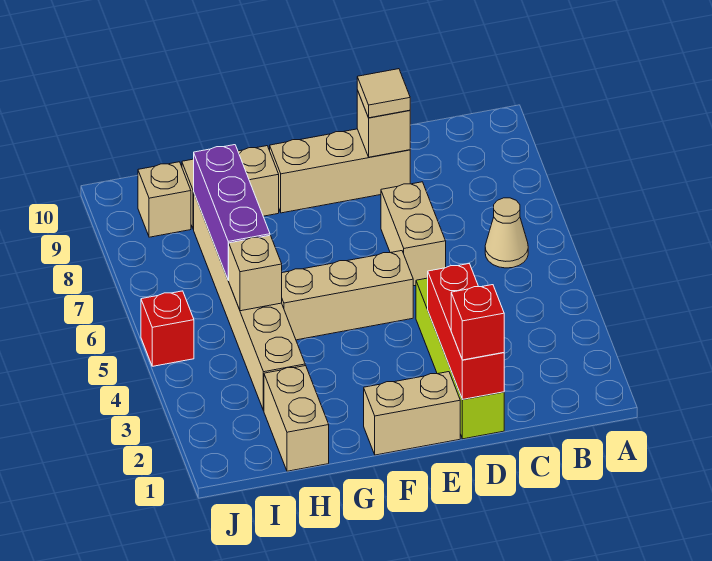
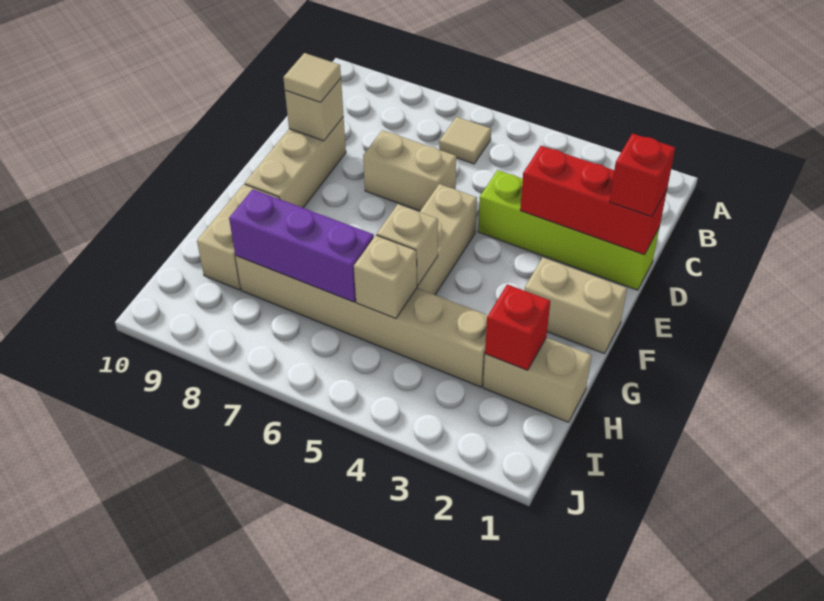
tan cone B6 level 1 -> tan tile B6 level 1
tan brick E1:F1 level 1 -> tan brick F1:F2 level 1
tan brick I9 level 1 -> tan brick G5 level 2
red brick J5 level 1 -> red brick H2 level 2

